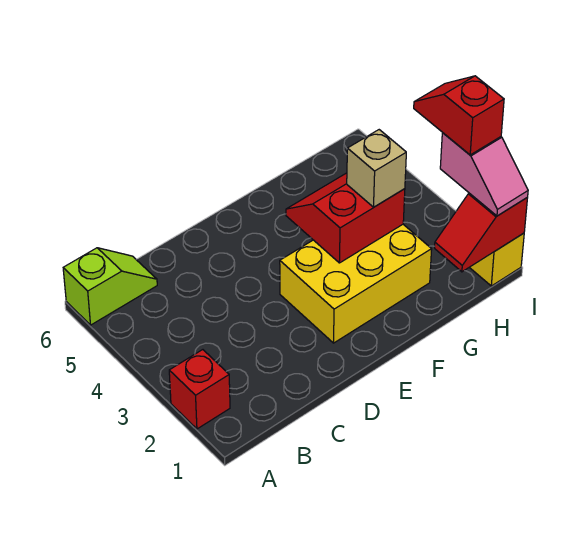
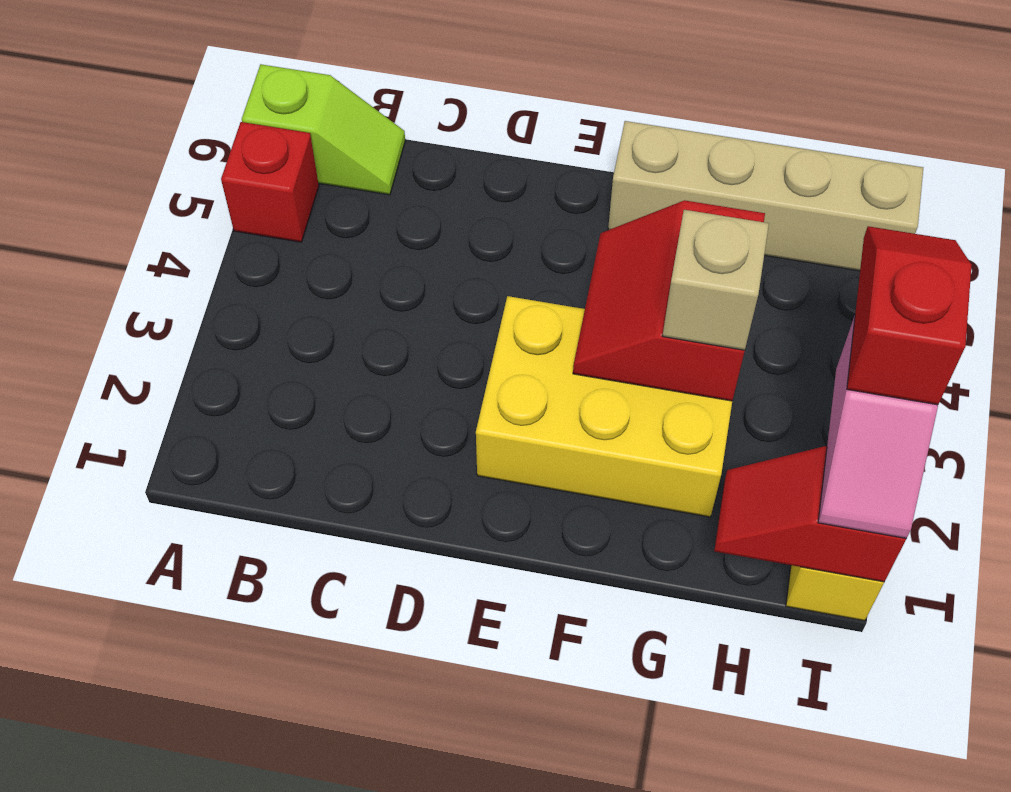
red brick A2 level 1 -> red brick A5 level 1
red slope F3:G4 level 2 top 3 -> red slope F3:G4 level 2 top G
none -> tan brick F6:I6 level 1

